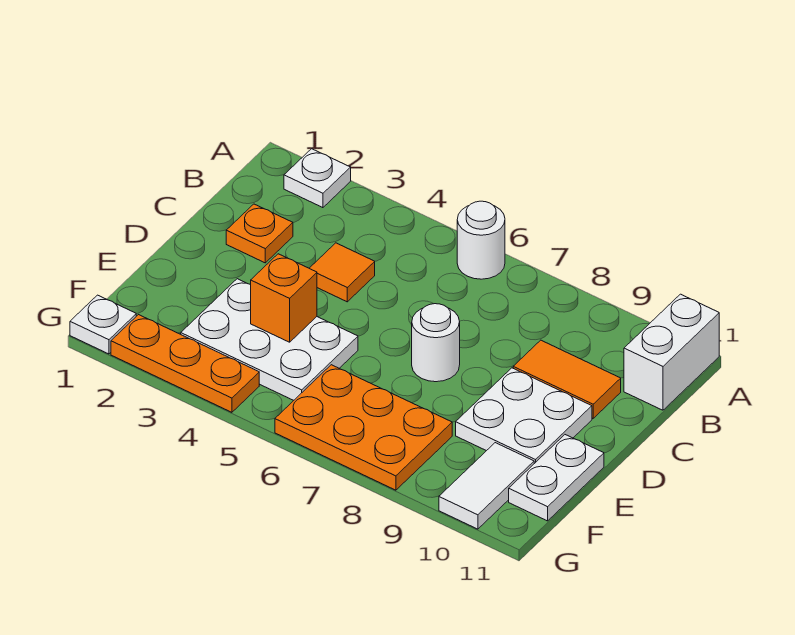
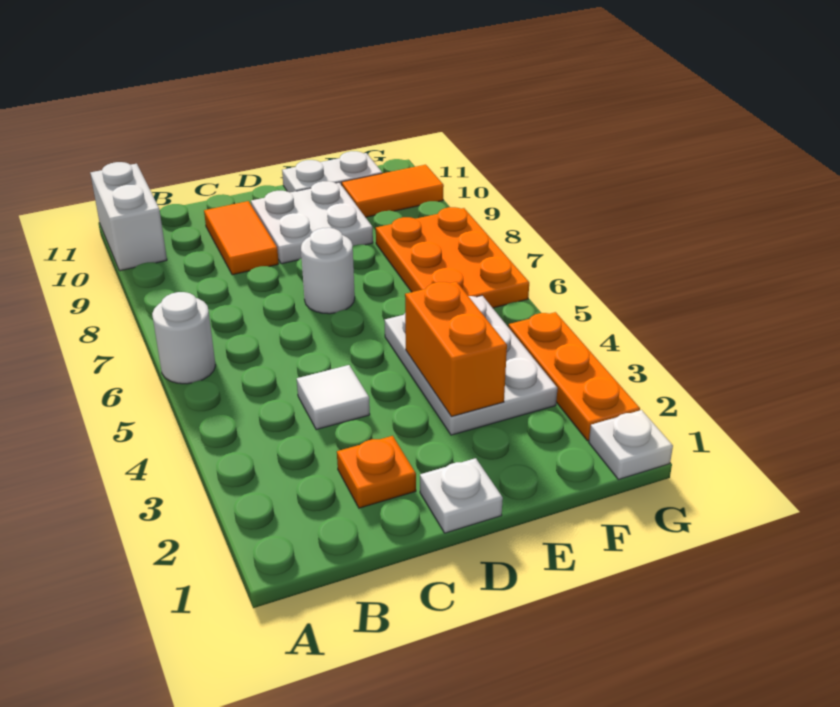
white plate A2 level 1 -> white plate D1 level 1
white brick A11:B11 level 1 -> white brick A10:A11 level 1
orange tile C4 level 1 -> white tile C4 level 1
orange brick E4 level 2 -> orange brick E3:E4 level 2
white tile F10:G10 level 1 -> orange tile F10:G10 level 1

